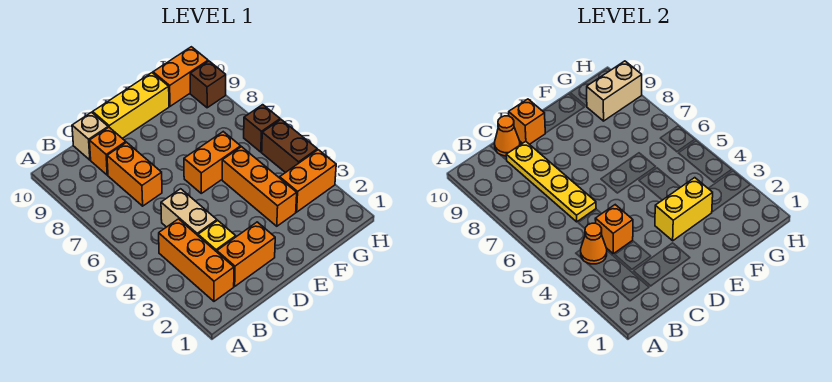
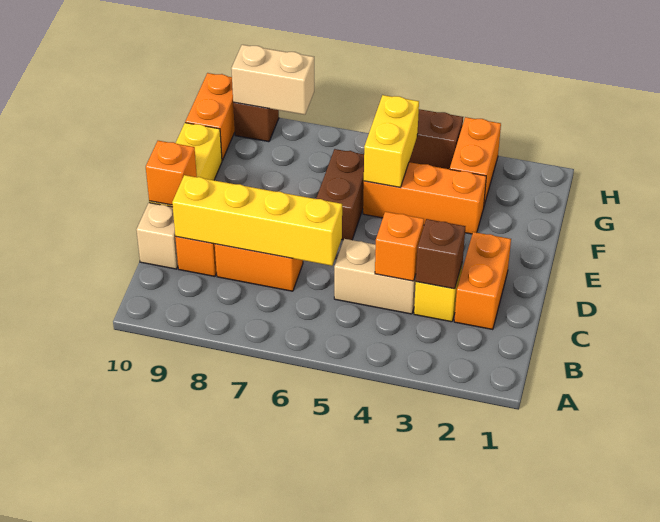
orange brick B2:B4 level 1 -> none
orange cone B4 level 2 -> none
yellow plate C6:C9 level 2 -> yellow brick C6:C9 level 2
orange cone C10 level 2 -> none
yellow brick E3:F3 level 2 -> yellow brick F5:G5 level 2
orange brick E6:F6 level 1 -> brown brick E6:F6 level 1
tan brick G9:H9 level 2 -> tan brick H8:H9 level 2
brown brick H6 level 1 -> brown brick C3 level 2

